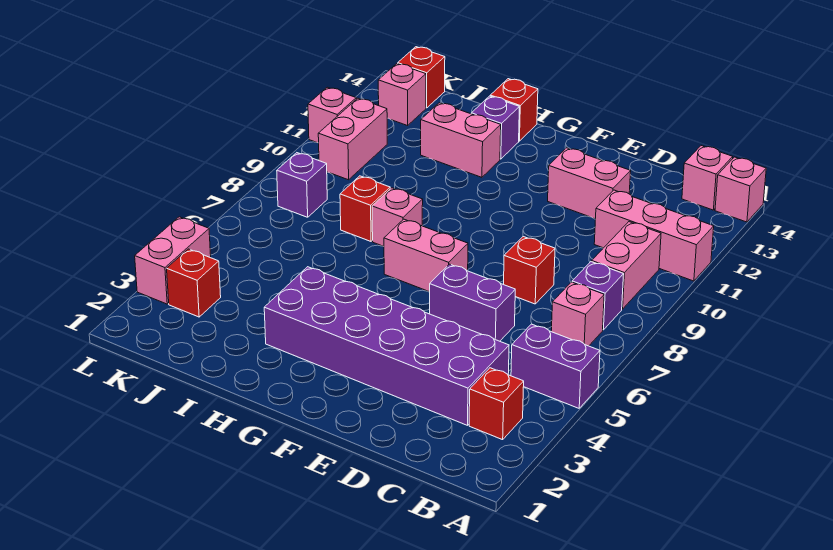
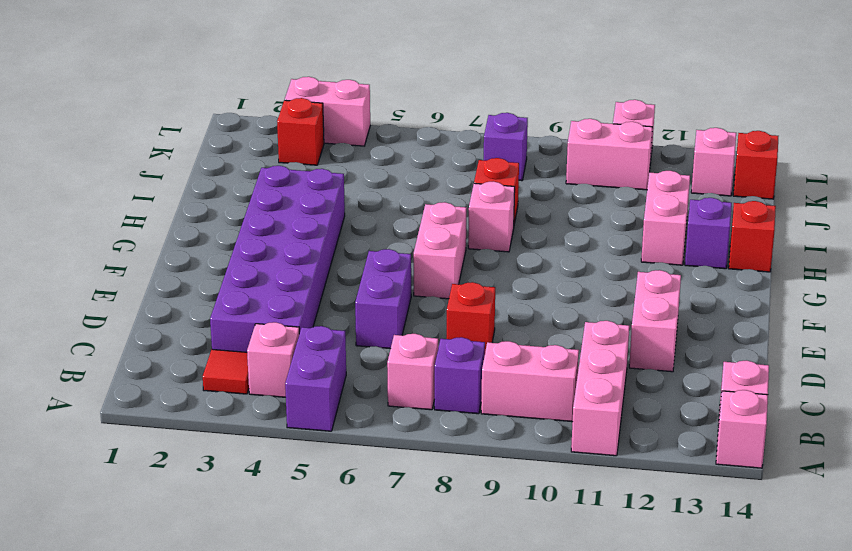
red brick B3 level 1 -> red tile B3 level 1
none -> pink brick B4 level 1

